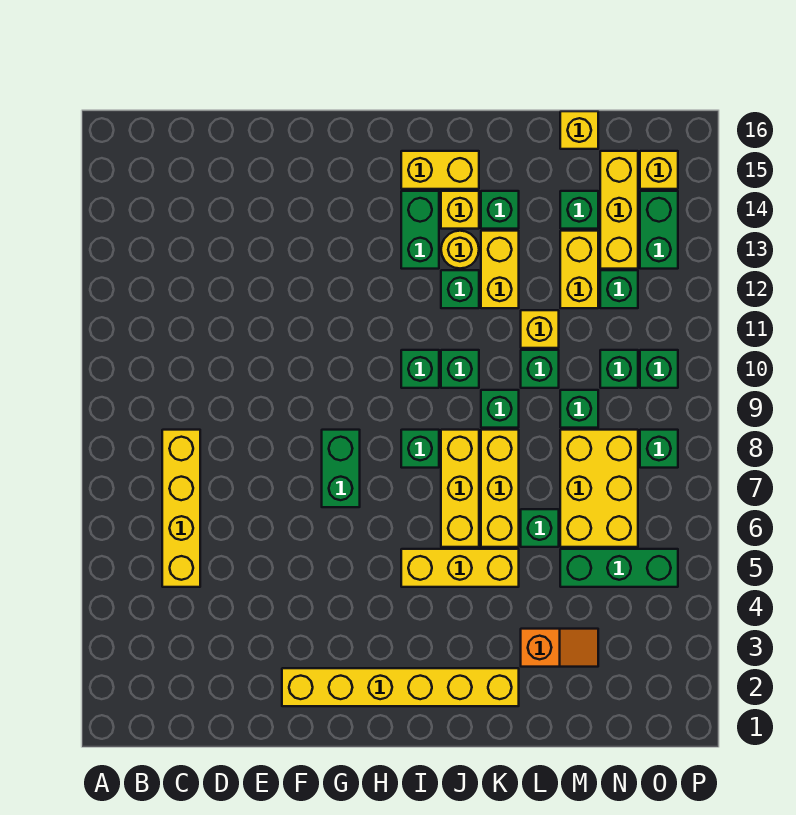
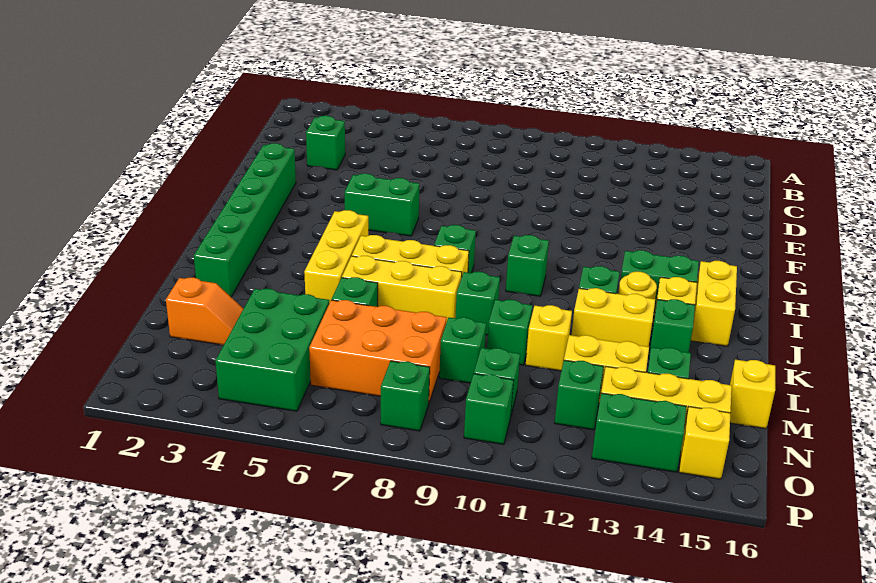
yellow brick C5:C8 level 1 -> none
yellow brick F2:K2 level 1 -> green brick F2:K2 level 1
green brick G7:G8 level 1 -> green brick G5:G6 level 1
green brick J10 level 1 -> green brick D3 level 1
orange slope L3:M3 level 1 top L -> orange slope M2:M3 level 1 top 2
green brick M5:O5 level 1 -> green brick M4:O5 level 1
yellow brick M6:N8 level 1 -> orange brick M6:N8 level 1

